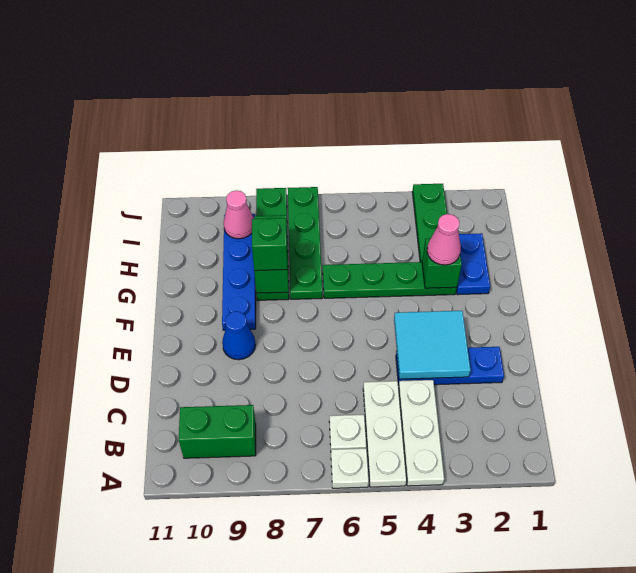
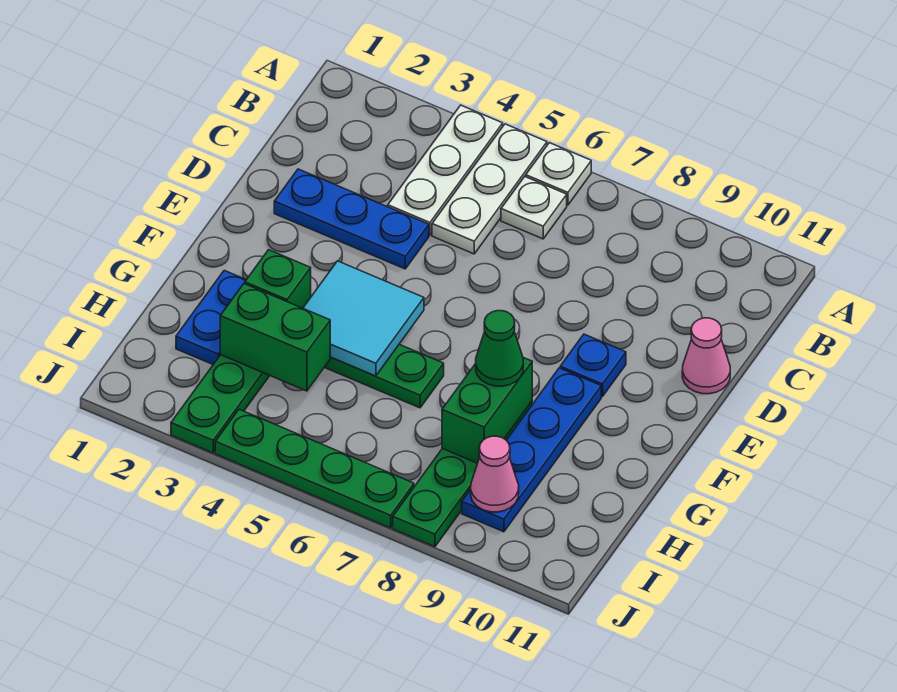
green brick B9:B10 level 1 -> green brick H3:H4 level 2
cyan tile D3:E4 level 2 -> cyan tile F4:G5 level 2
blue cone E9 level 1 -> blue plate E9 level 1
pink cone G3 level 3 -> pink cone D11 level 1
green plate G7:J7 level 1 -> green plate J4:J7 level 1
green brick G8 level 3 -> green cone G8 level 3

